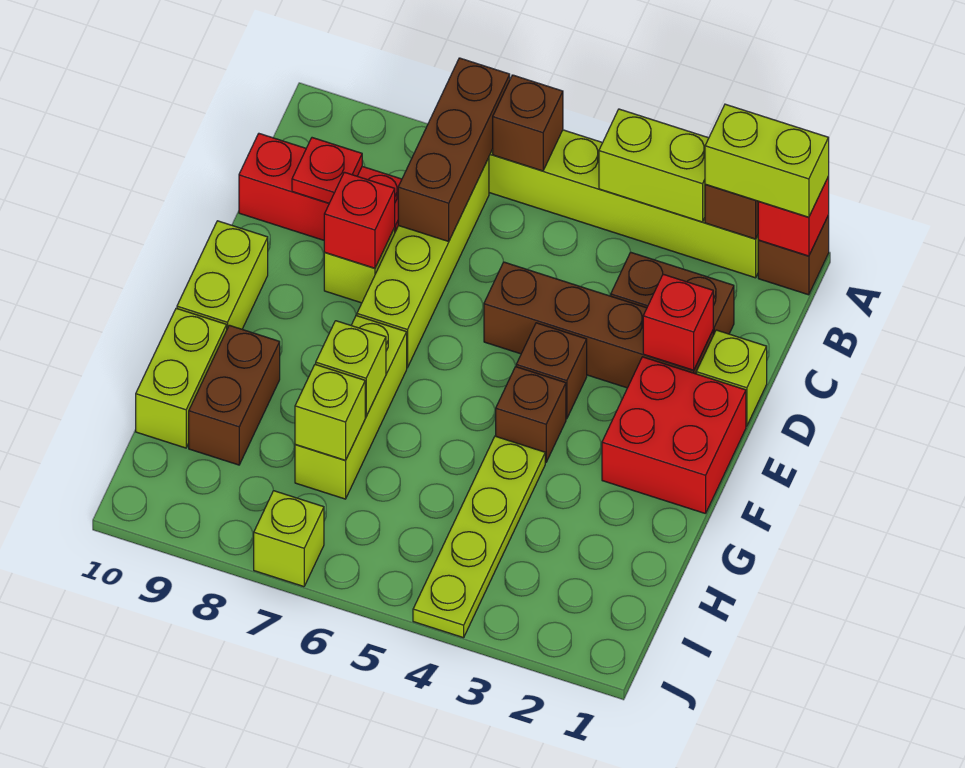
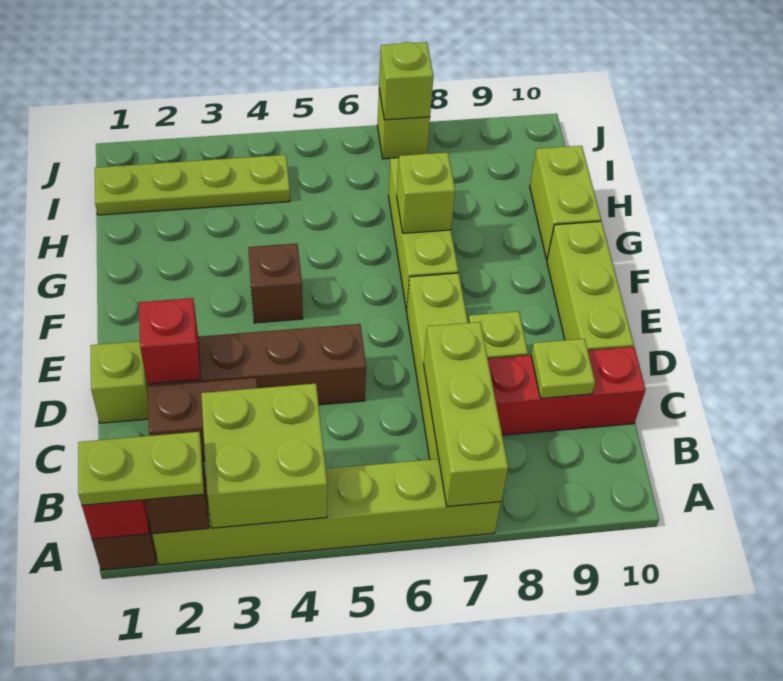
lime brick A1:A2 level 3 -> lime plate A1:A2 level 3
lime brick A3:A4 level 2 -> lime brick A3:B4 level 2
brown brick A6 level 2 -> none
brown brick A7:C7 level 2 -> lime brick A7:C7 level 2
red plate C9 level 2 -> lime plate C9 level 2
red brick D8 level 2 -> none
red brick E1:F2 level 1 -> none
brown brick E4 level 1 -> none
lime brick E10:F10 level 1 -> lime brick D10:F10 level 1
lime plate G4:J4 level 1 -> lime plate I1:I4 level 1
brown brick G9:H9 level 1 -> none
lime brick H7 level 2 -> lime brick J7 level 2

